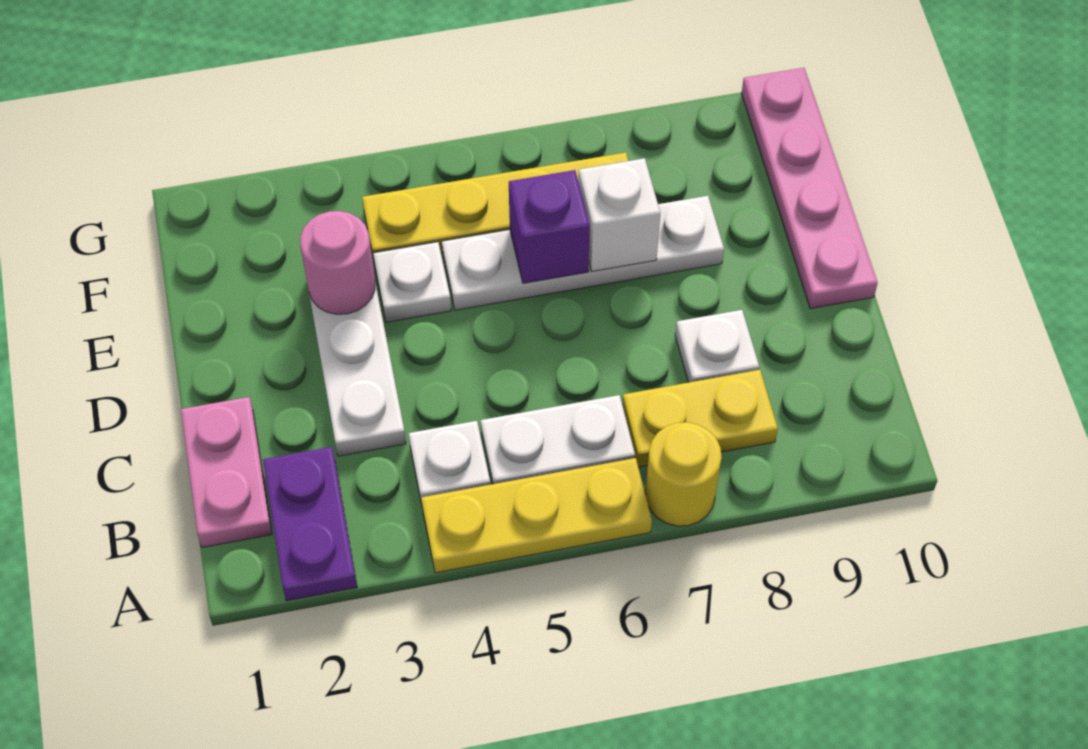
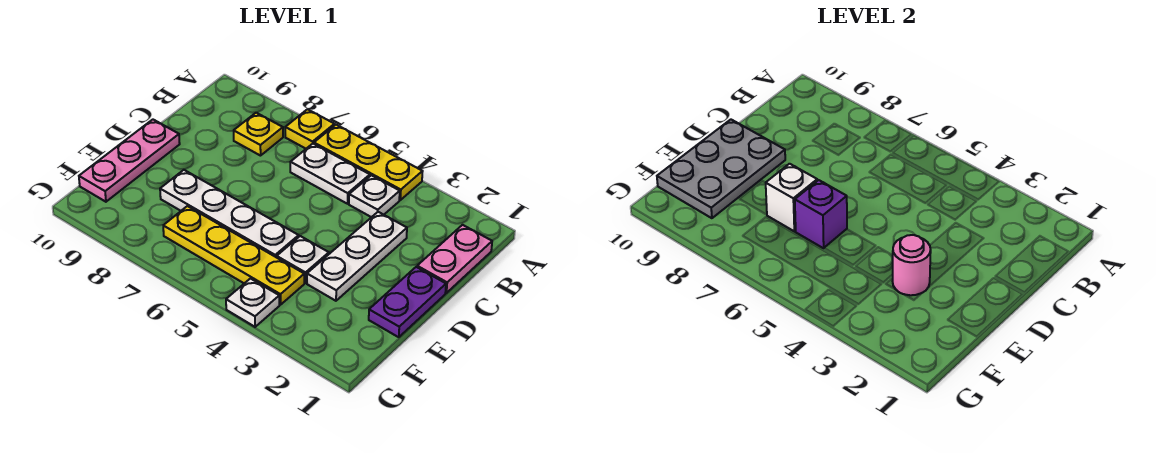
purple plate A2:B2 level 1 -> purple plate D1:E1 level 1
yellow round brick A7 level 1 -> yellow plate A7 level 1
yellow plate B7:B8 level 1 -> yellow plate B8 level 1
white plate C8 level 1 -> white plate G4 level 1
none -> grey plate D9:F10 level 2
pink plate D10:G10 level 1 -> pink plate D10:F10 level 1

